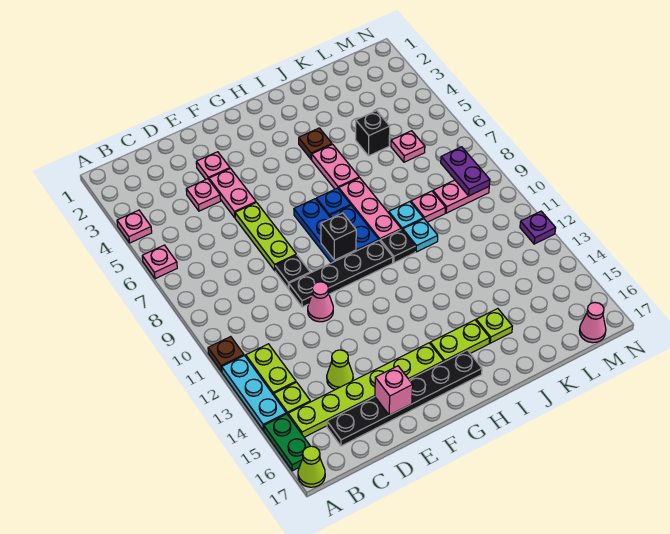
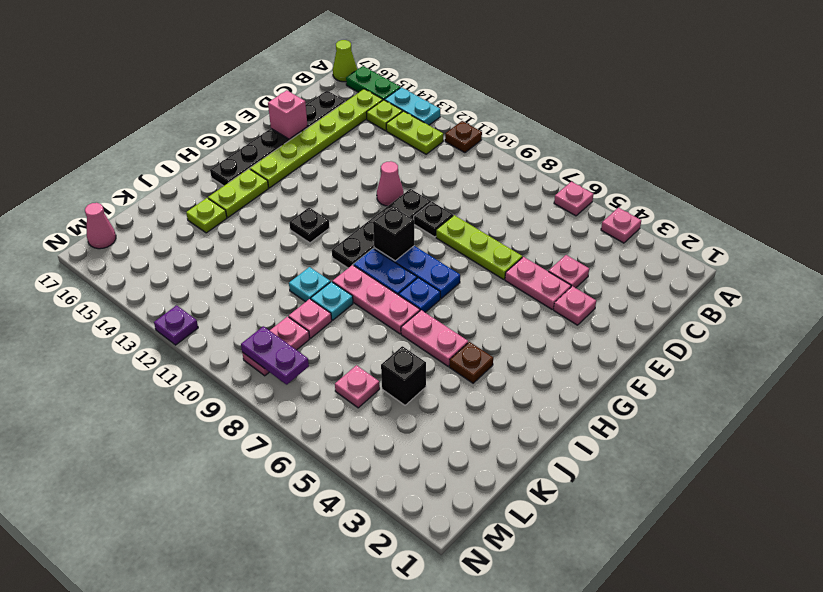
cyan plate A12:A14 level 1 -> cyan plate A13:A14 level 1
lime cone D14 level 1 -> none
black plate I10 level 1 -> black plate H12 level 1

